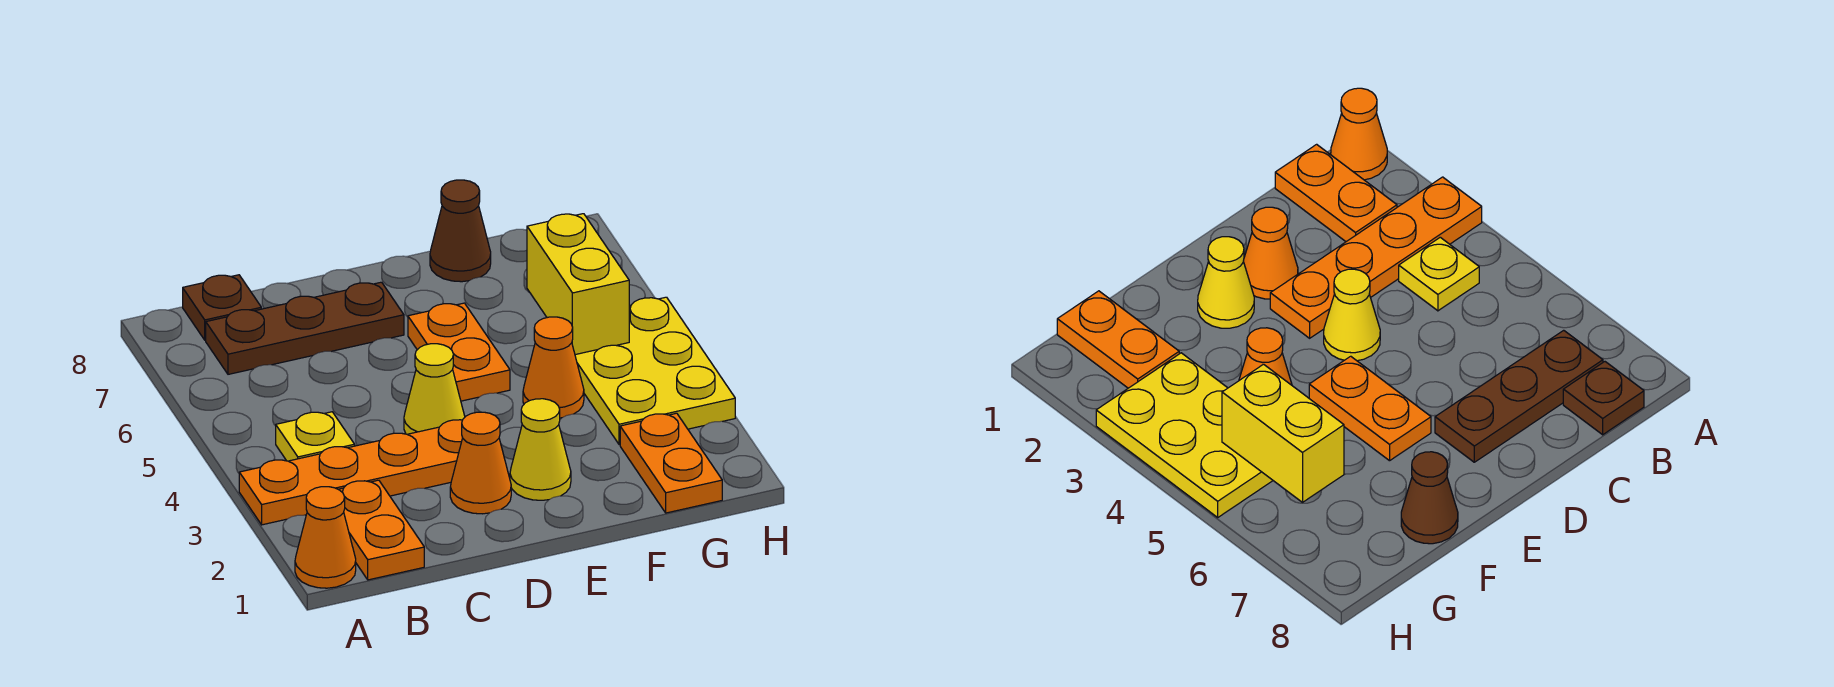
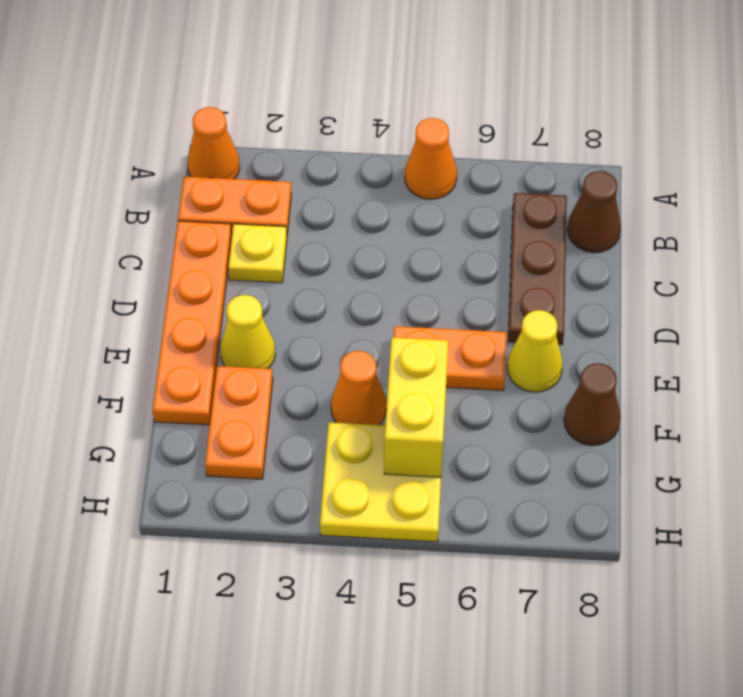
orange plate A3:D3 level 1 -> orange plate C1:F1 level 1
yellow plate B4 level 1 -> yellow plate C2 level 1
brown plate B8 level 1 -> brown cone B8 level 1
orange cone D2 level 1 -> orange cone A5 level 1
yellow cone D4 level 1 -> yellow cone E7 level 1
orange plate G1:G2 level 1 -> orange plate F2:G2 level 1
yellow plate G3:H5 level 1 -> yellow plate G4:H5 level 1
yellow brick G5:G6 level 2 -> yellow brick F5:G5 level 2

